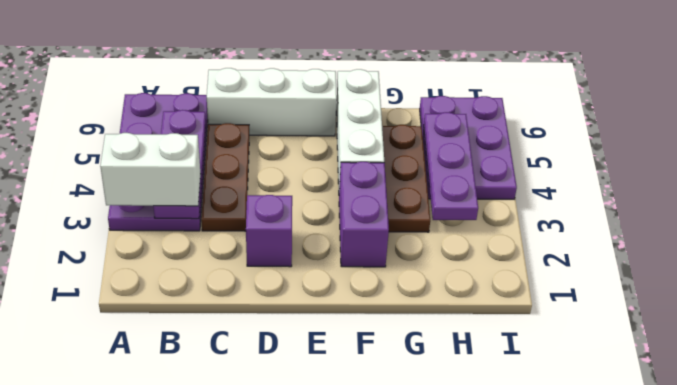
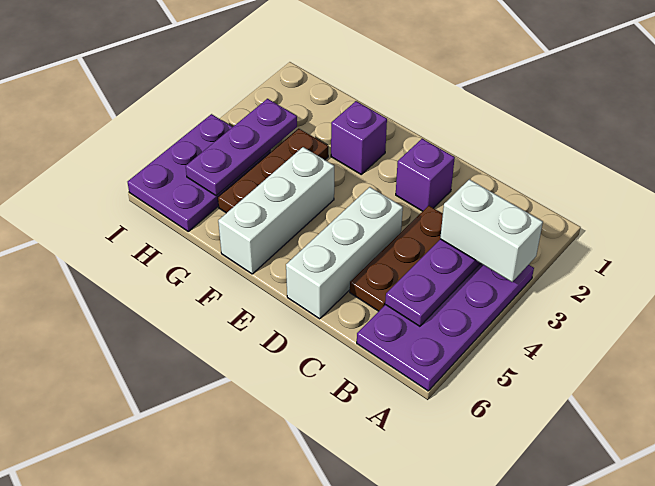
white brick C6:E6 level 1 -> white brick D4:D6 level 1
purple brick F2:F3 level 1 -> purple brick F2 level 1

